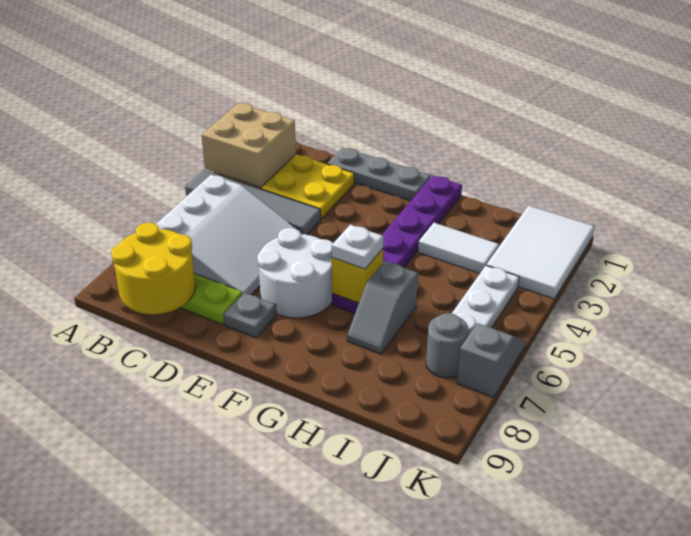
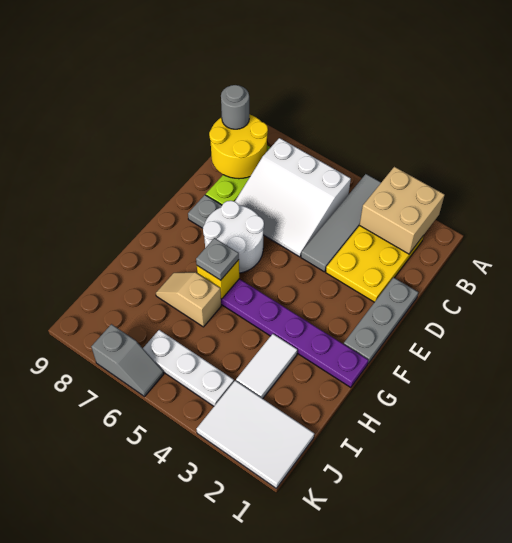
white plate G6 level 3 -> grey plate G6 level 3
grey slope H6:H7 level 1 top 6 -> tan slope H6:H7 level 1 top 6
grey round brick J7 level 1 -> grey round brick B9 level 3

